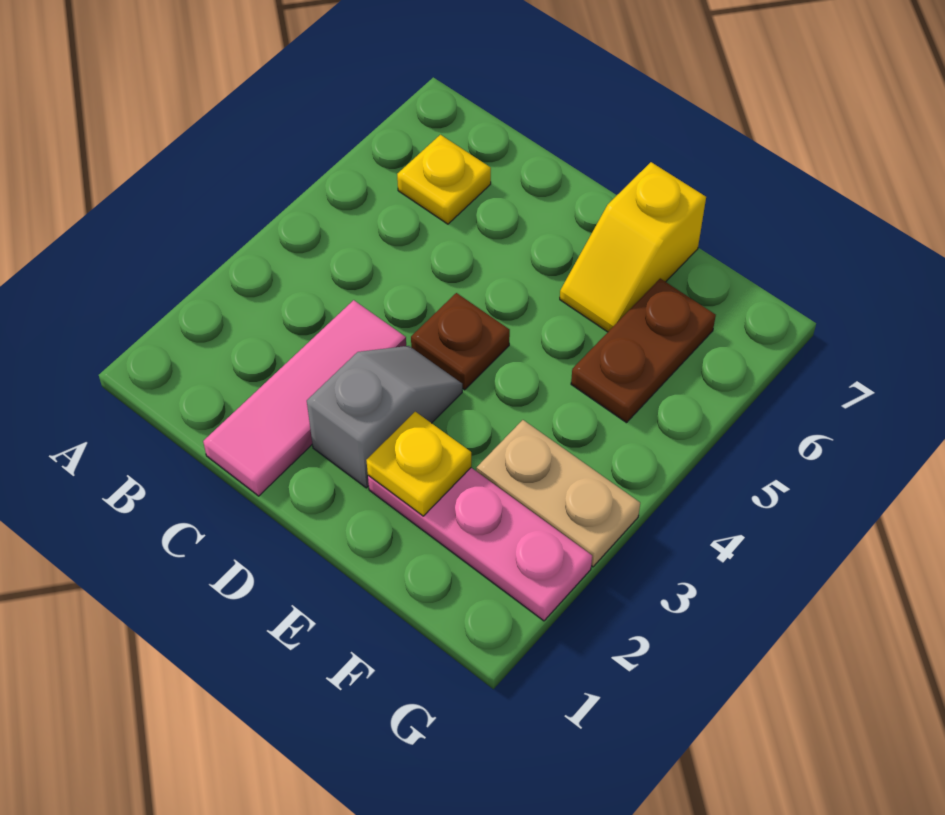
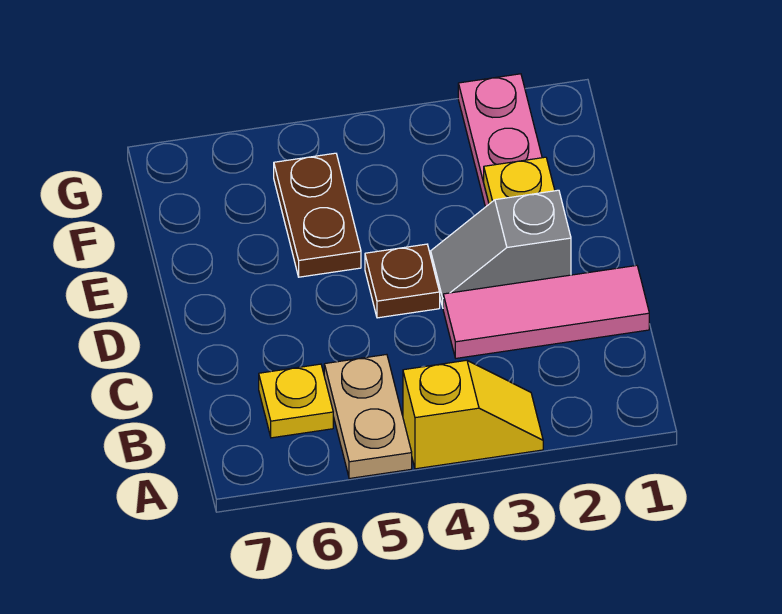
yellow slope E6:E7 level 1 top 7 -> yellow slope A3:A4 level 1 top 4
tan plate F3:G3 level 1 -> tan plate A5:B5 level 1
brown plate F5:F6 level 1 -> brown plate E5:F5 level 1

